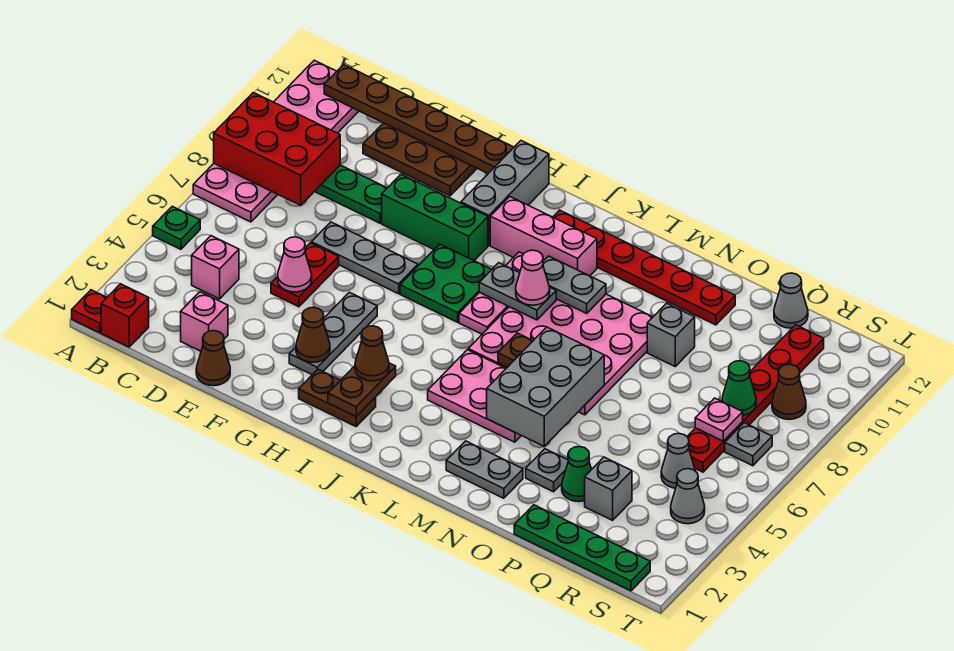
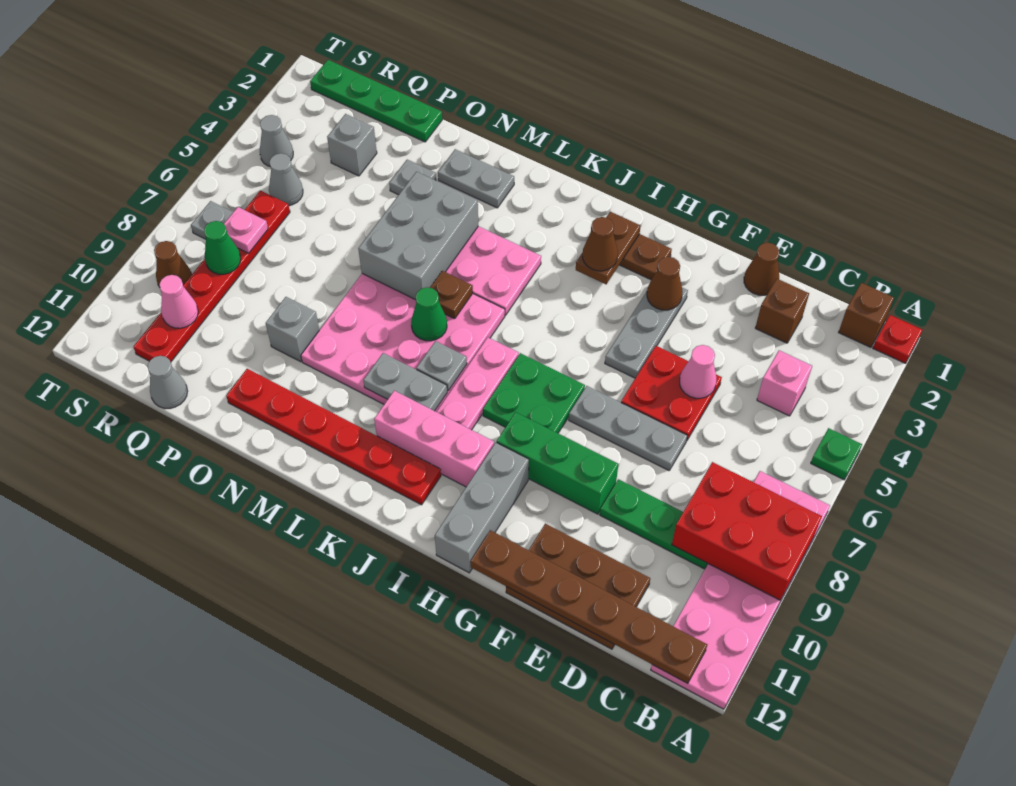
red brick B1 level 1 -> brown brick B1 level 1
pink brick D2 level 1 -> brown brick D2 level 1
red plate E5:E6 level 1 -> red plate E5:F6 level 1
grey plate J8:K8 level 2 -> grey plate K8 level 2
pink cone K8 level 3 -> pink cone R10 level 2
green cone P3 level 1 -> green cone L7 level 2

